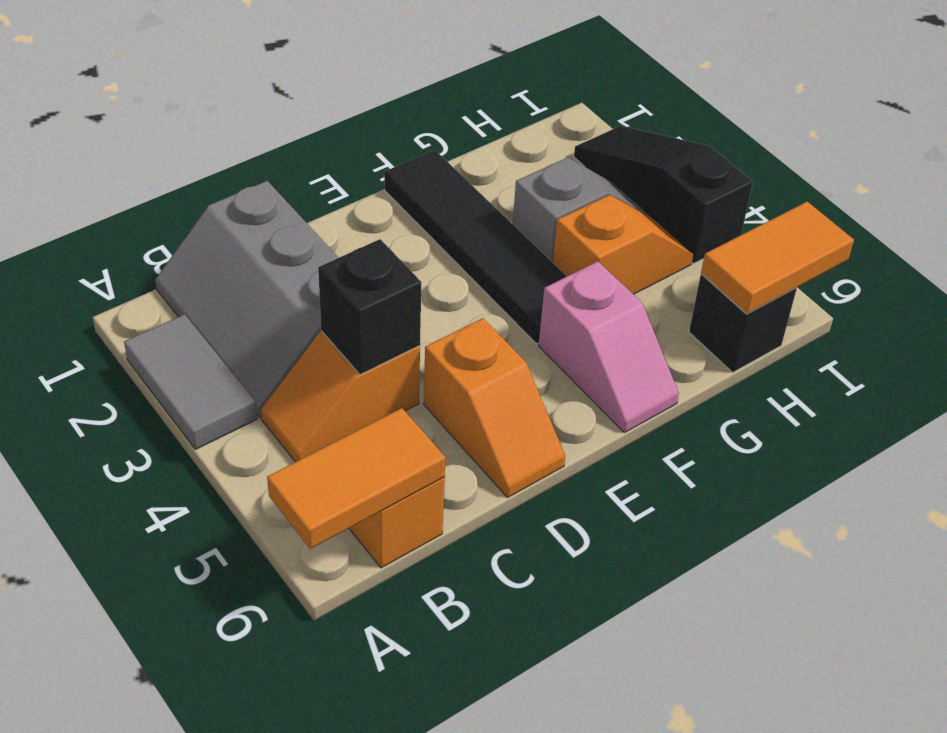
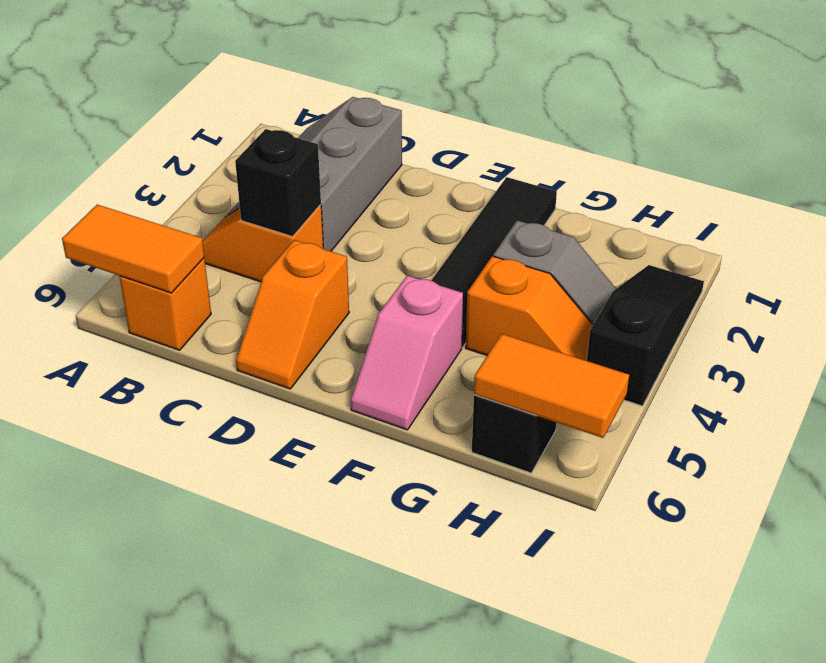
grey tile A2:A3 level 1 -> none

